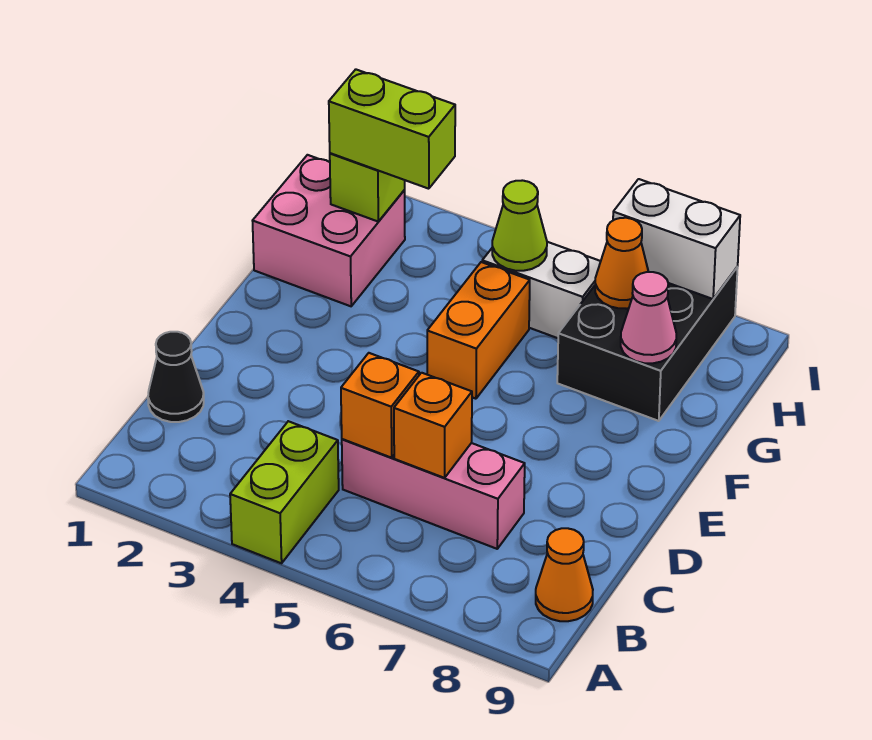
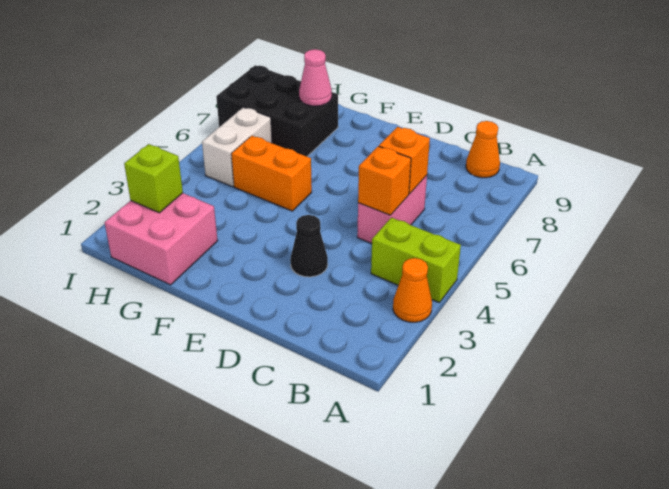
black cone C1 level 1 -> black cone D3 level 1
pink brick C5:C7 level 1 -> pink brick C5:C6 level 1
lime brick H2:H3 level 3 -> none
lime cone H5 level 2 -> none
orange cone H7 level 2 -> orange cone A3 level 1
white brick I7:I8 level 2 -> none

